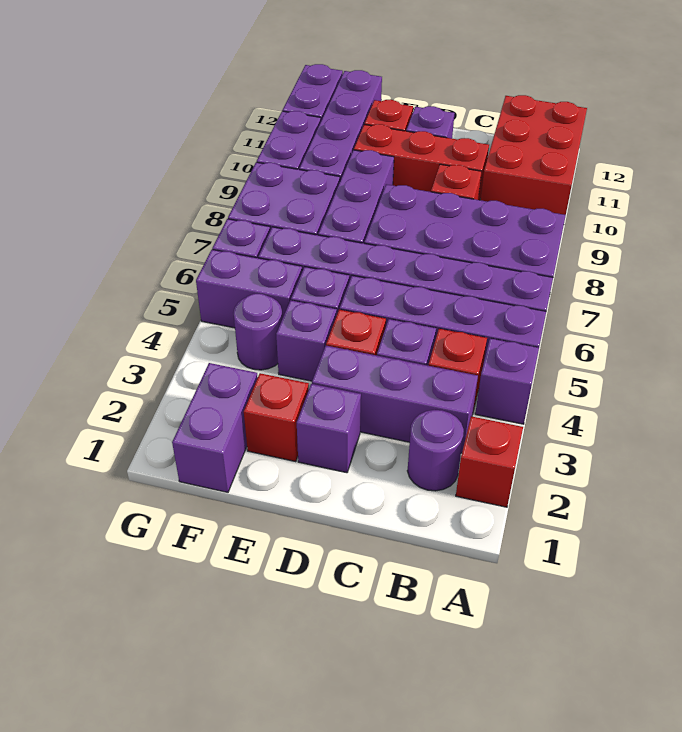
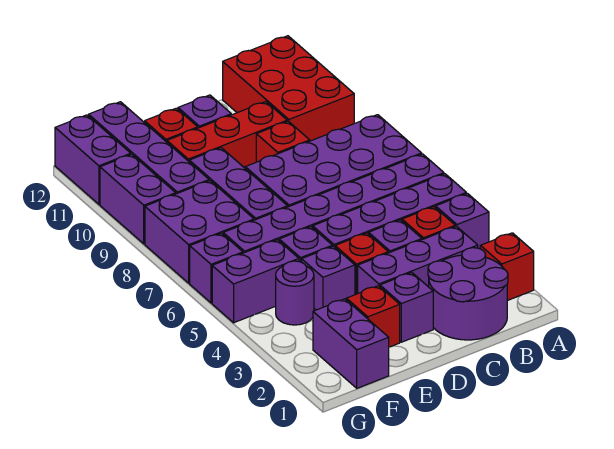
purple round brick B2 level 1 -> purple round brick B1:C2 level 1

